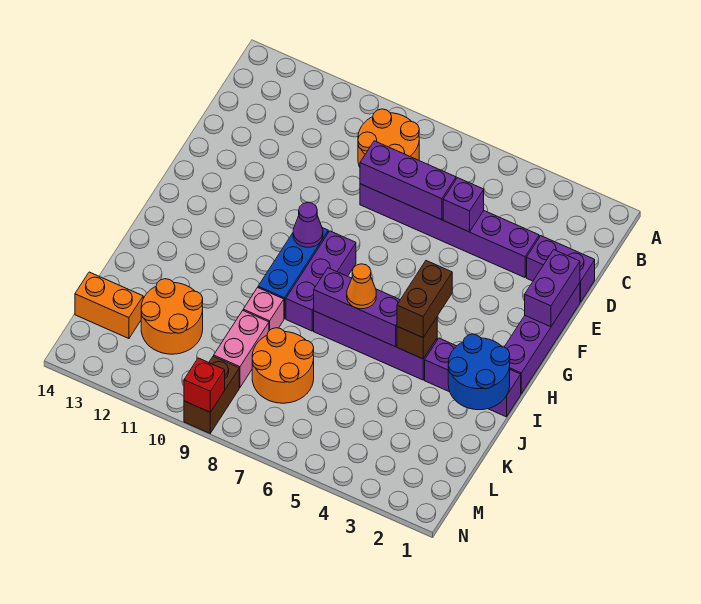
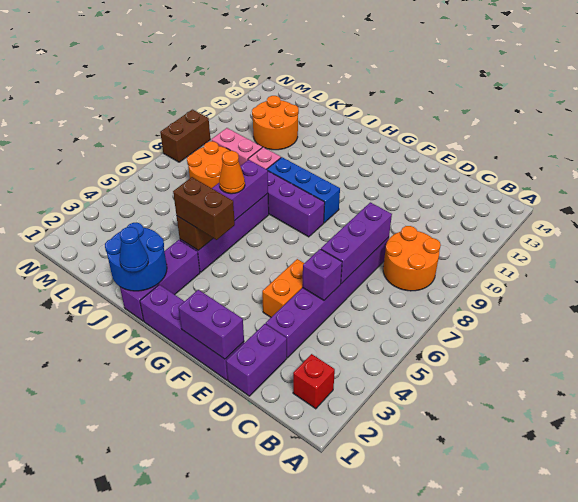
purple cone G9 level 2 -> none
none -> blue cone I1 level 3
orange brick L13:L14 level 1 -> orange brick E4:E5 level 1
brown brick M9:N9 level 1 -> brown brick N8:N9 level 1
red brick N9 level 2 -> red brick B2 level 1

